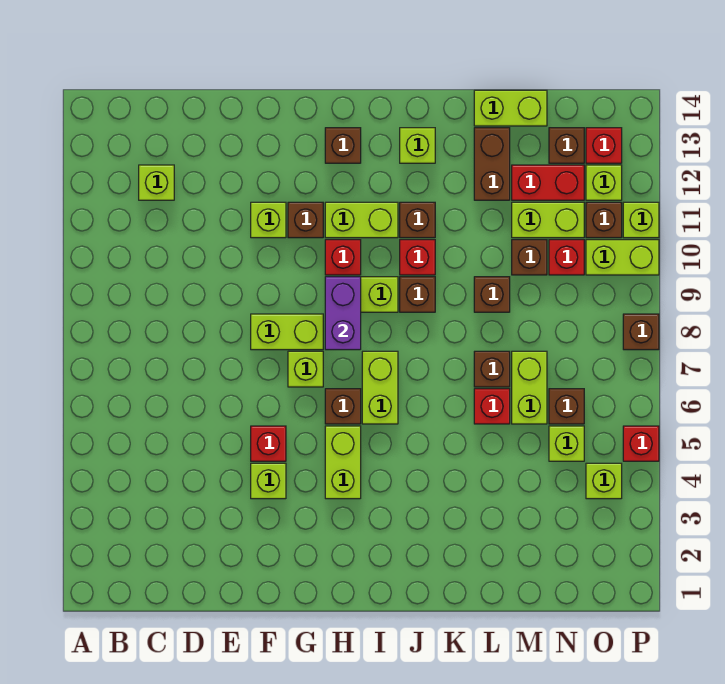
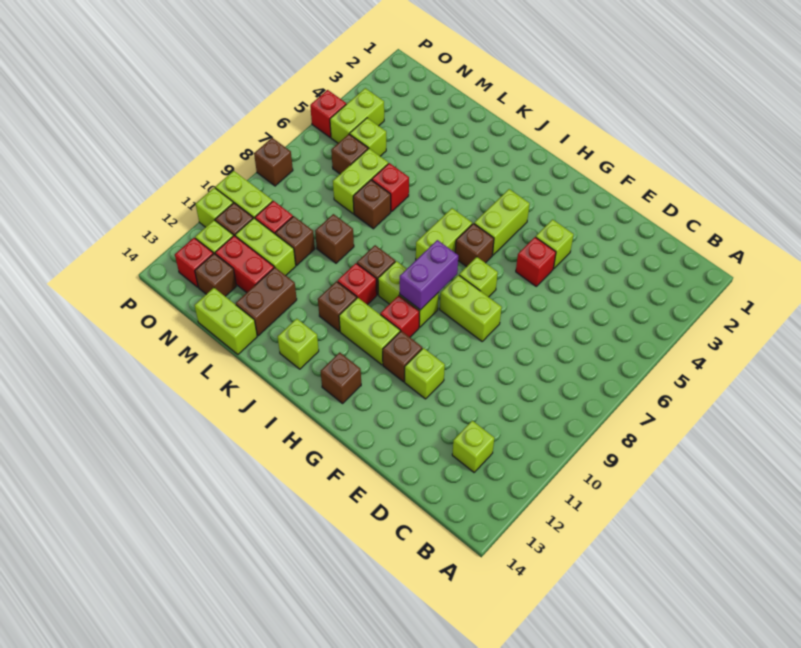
lime brick O4 level 1 -> lime brick O4:O5 level 1

